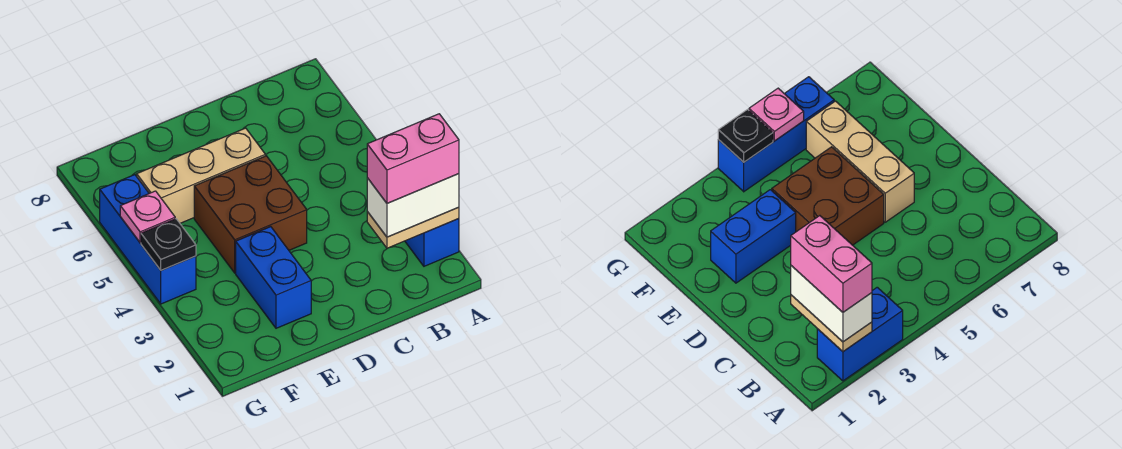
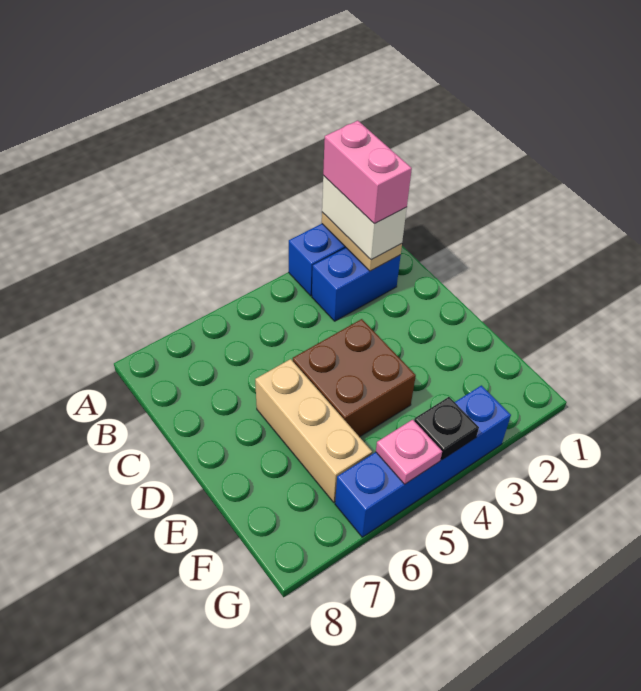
blue brick E2:E3 level 1 -> blue brick B2:B3 level 1
blue brick G4:G6 level 1 -> blue brick G3:G6 level 1

